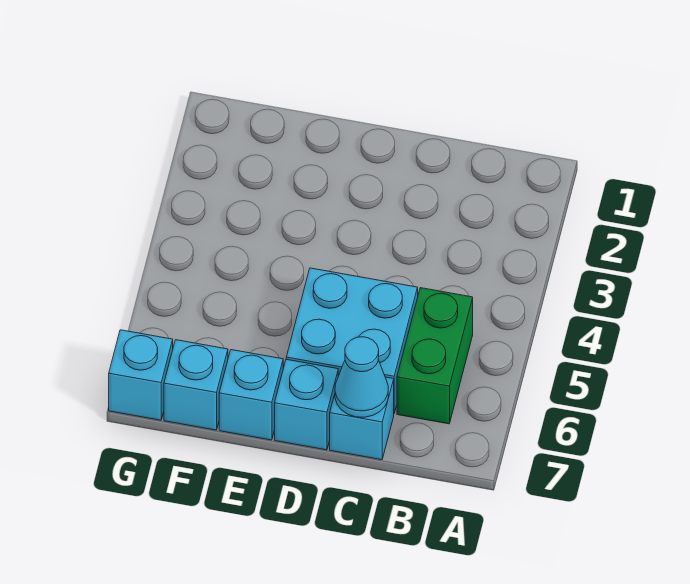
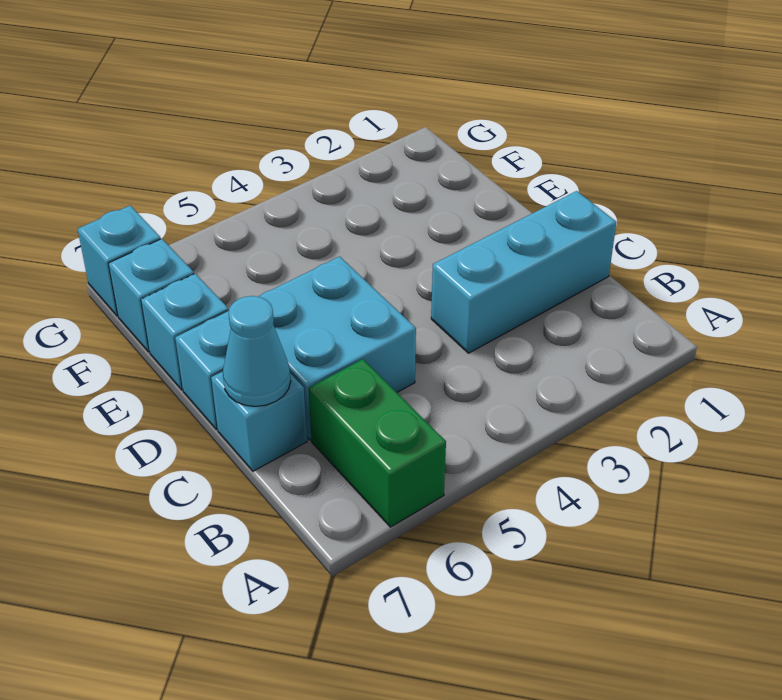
green brick B5:B6 level 1 -> green brick A6:B6 level 1
none -> cyan brick C1:C3 level 1

